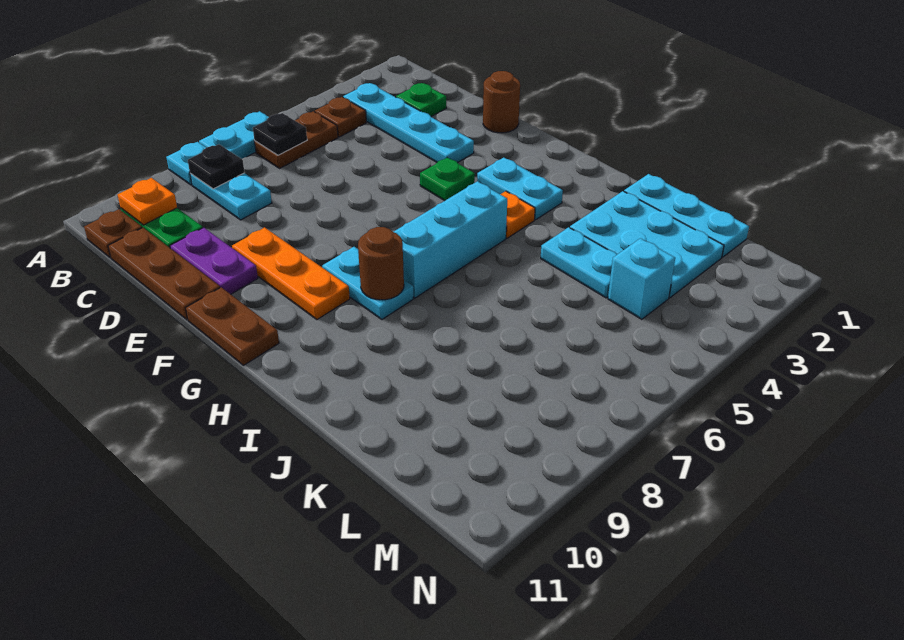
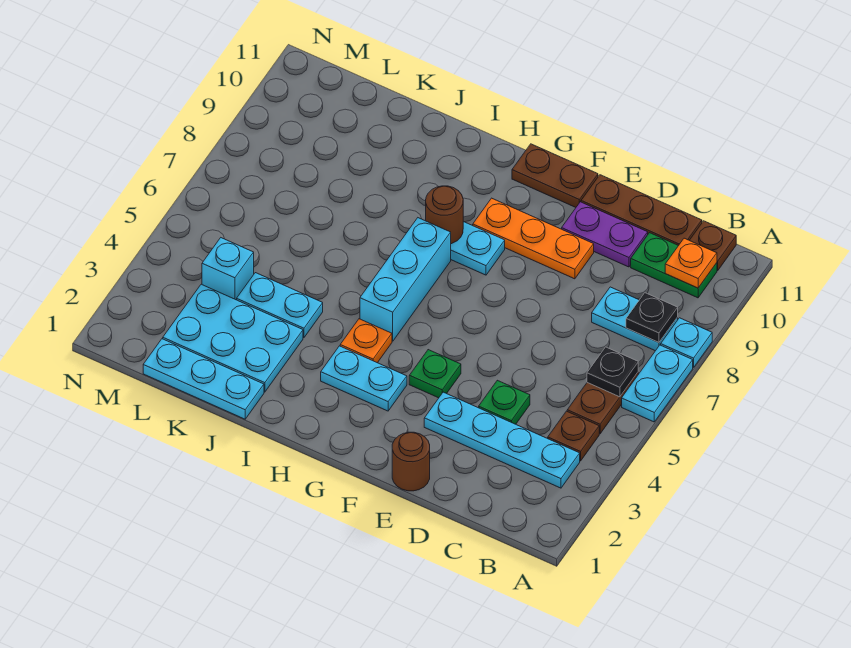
green plate C2 level 1 -> green plate D4 level 1

